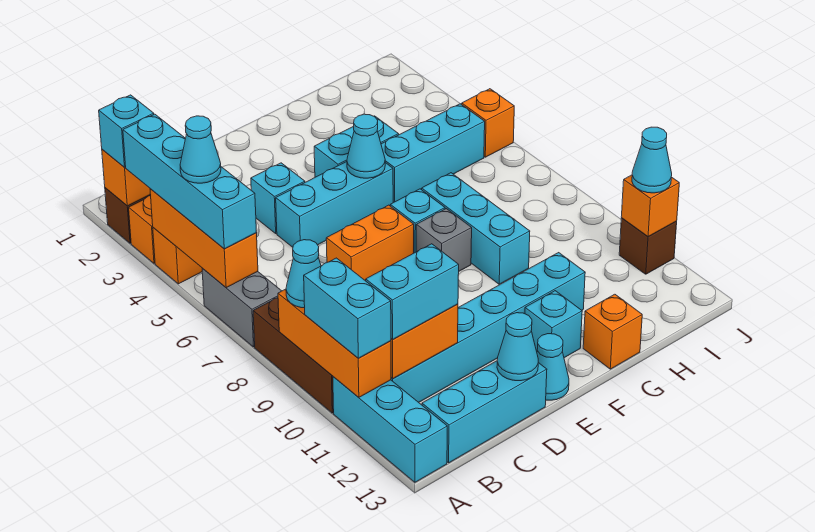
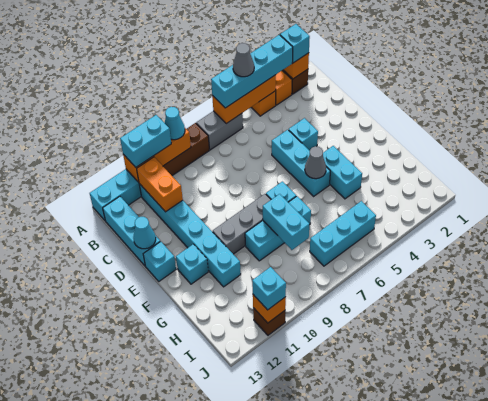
cyan cone A5 level 4 -> grey cone A5 level 4
cyan brick B11:C11 level 3 -> cyan brick G8:H8 level 2
orange brick D7:E7 level 1 -> none
cyan cone E13 level 1 -> cyan brick E13 level 1
cyan cone F5 level 2 -> grey cone F5 level 2
grey brick F8 level 1 -> grey brick F8:F10 level 1
cyan brick G5:I5 level 1 -> cyan brick I5:I7 level 1
orange brick G13 level 1 -> none
orange brick J5 level 1 -> none
cyan cone J11 level 3 -> cyan brick J11 level 3

